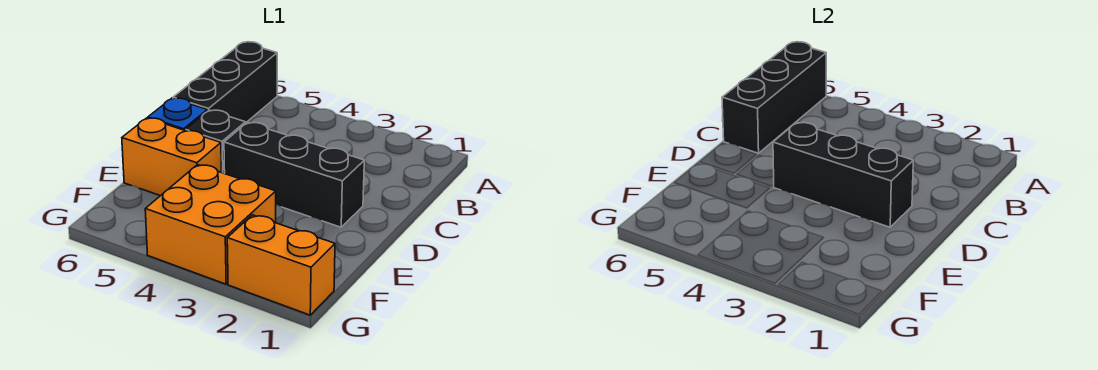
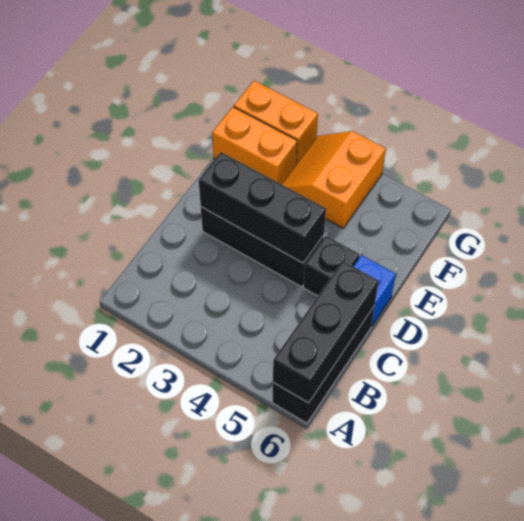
orange brick E5:E6 level 1 -> orange brick F1:F2 level 1
orange brick F3:G4 level 1 -> orange slope F3:G4 level 1 top 4

